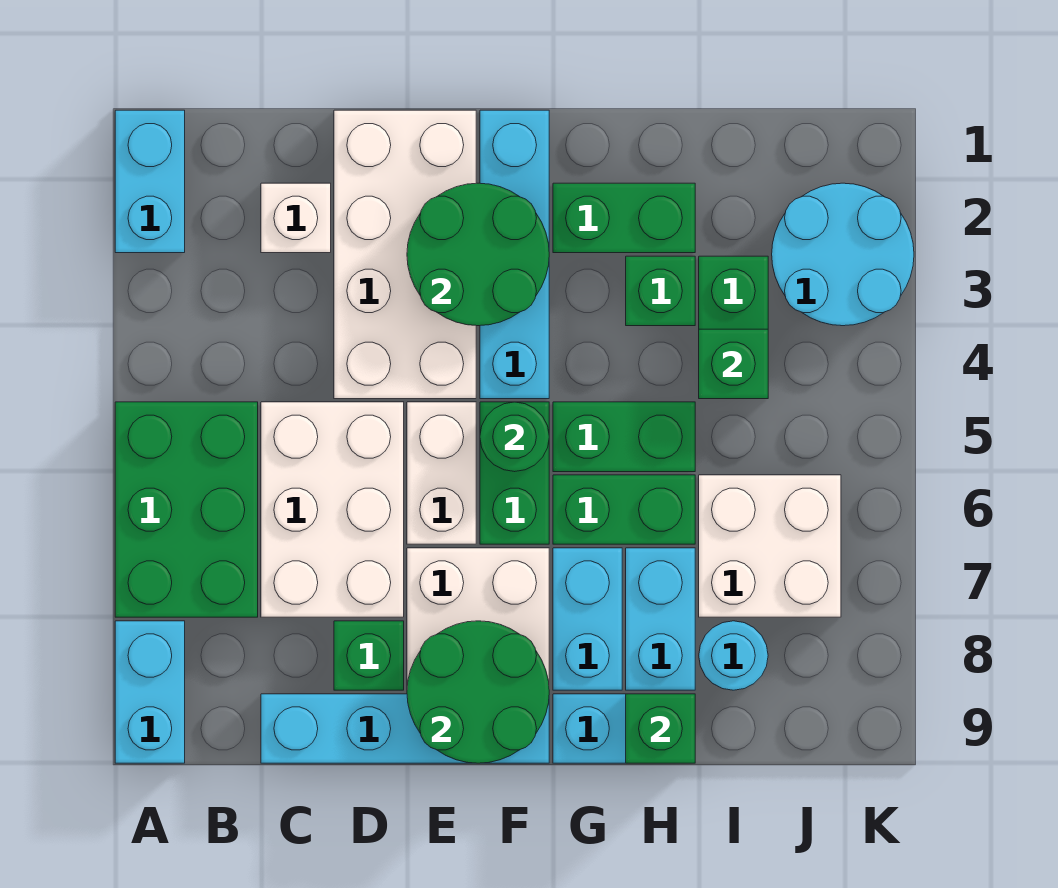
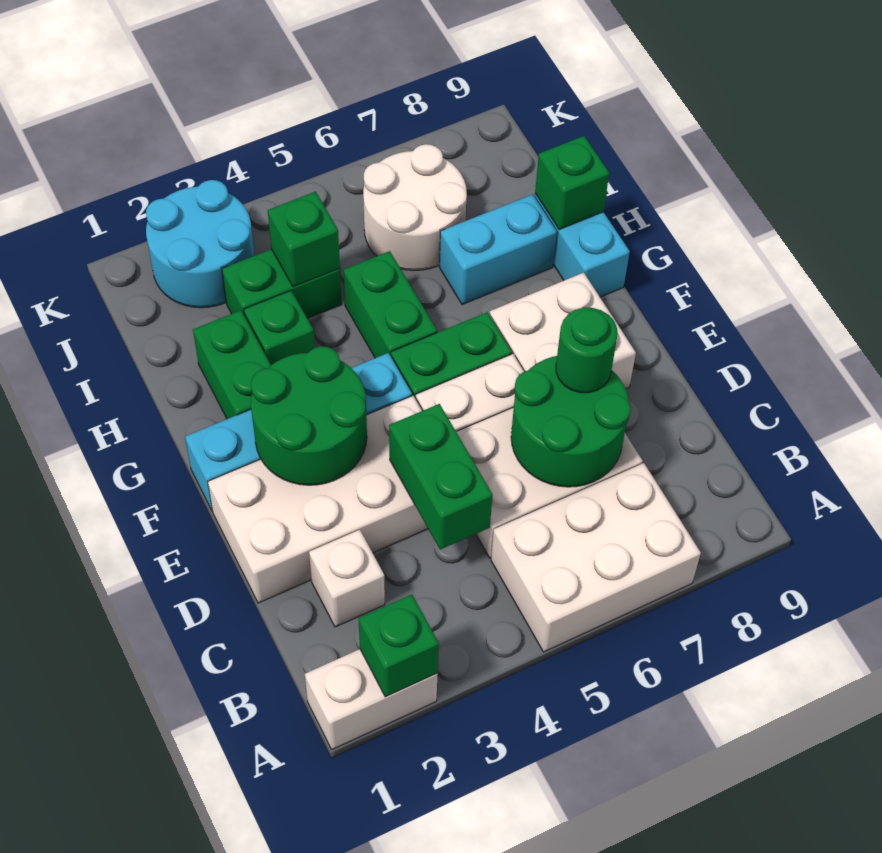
cyan brick A1:A2 level 1 -> white brick A1:A2 level 1
green brick A5:B7 level 1 -> white brick A5:B7 level 1
cyan brick A8:A9 level 1 -> none
cyan brick C9:F9 level 1 -> none
green brick D8 level 1 -> green brick A2 level 2
green round brick E8:F9 level 2 -> green round brick C6:D7 level 2
green round brick F5 level 2 -> green round brick D7 level 3
green brick G6:H6 level 1 -> green brick C4:D4 level 2
cyan brick G7:G8 level 1 -> none
white brick I6:J7 level 1 -> white round brick I6:J7 level 1
cyan round brick I8 level 1 -> none

